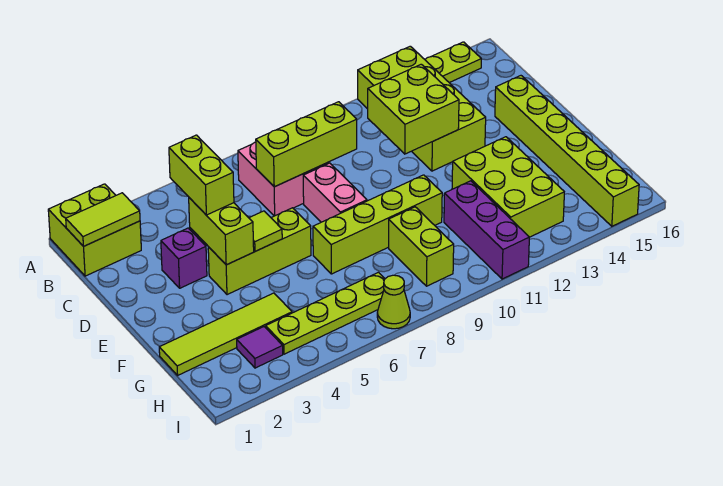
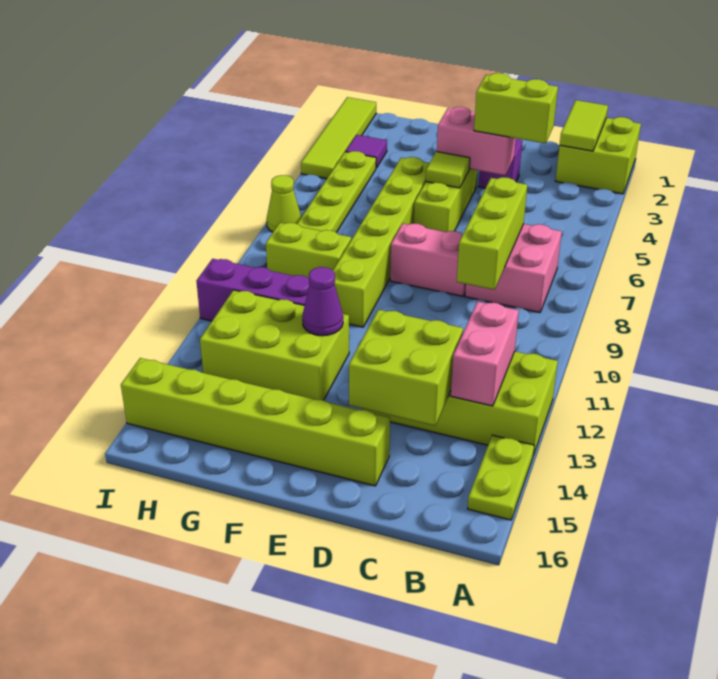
none -> pink brick B12:B13 level 2
lime brick C11:D12 level 2 -> lime brick C13:D14 level 2
lime brick D4:E4 level 2 -> pink brick D4:E4 level 2
lime brick F7:F10 level 1 -> lime brick F5:F10 level 1
none -> purple cone F12 level 2
lime tile G1:G4 level 1 -> lime tile I1:I4 level 1

